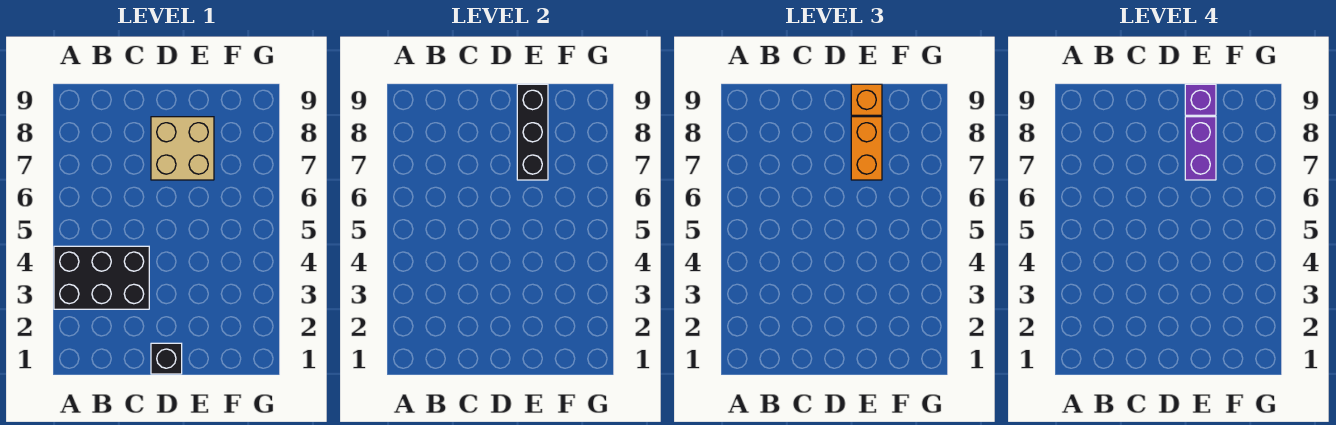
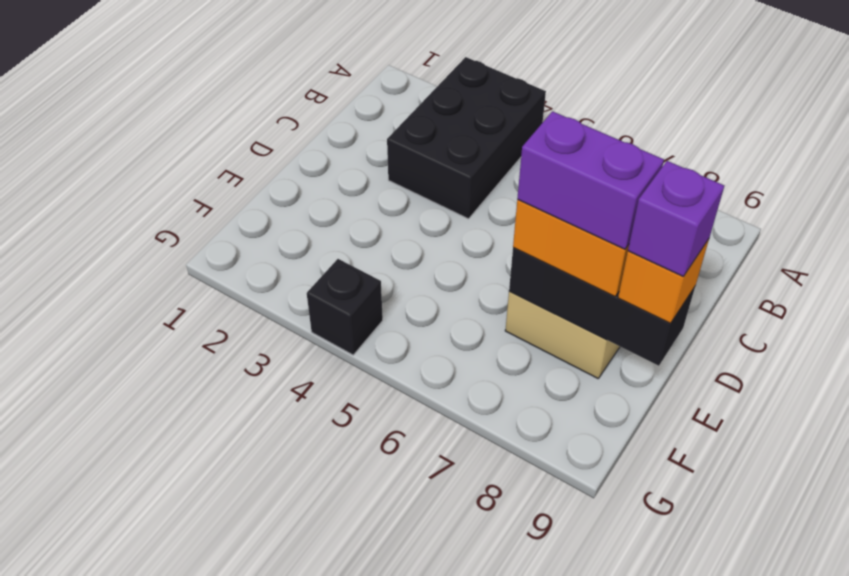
black brick D1 level 1 -> black brick G4 level 1

